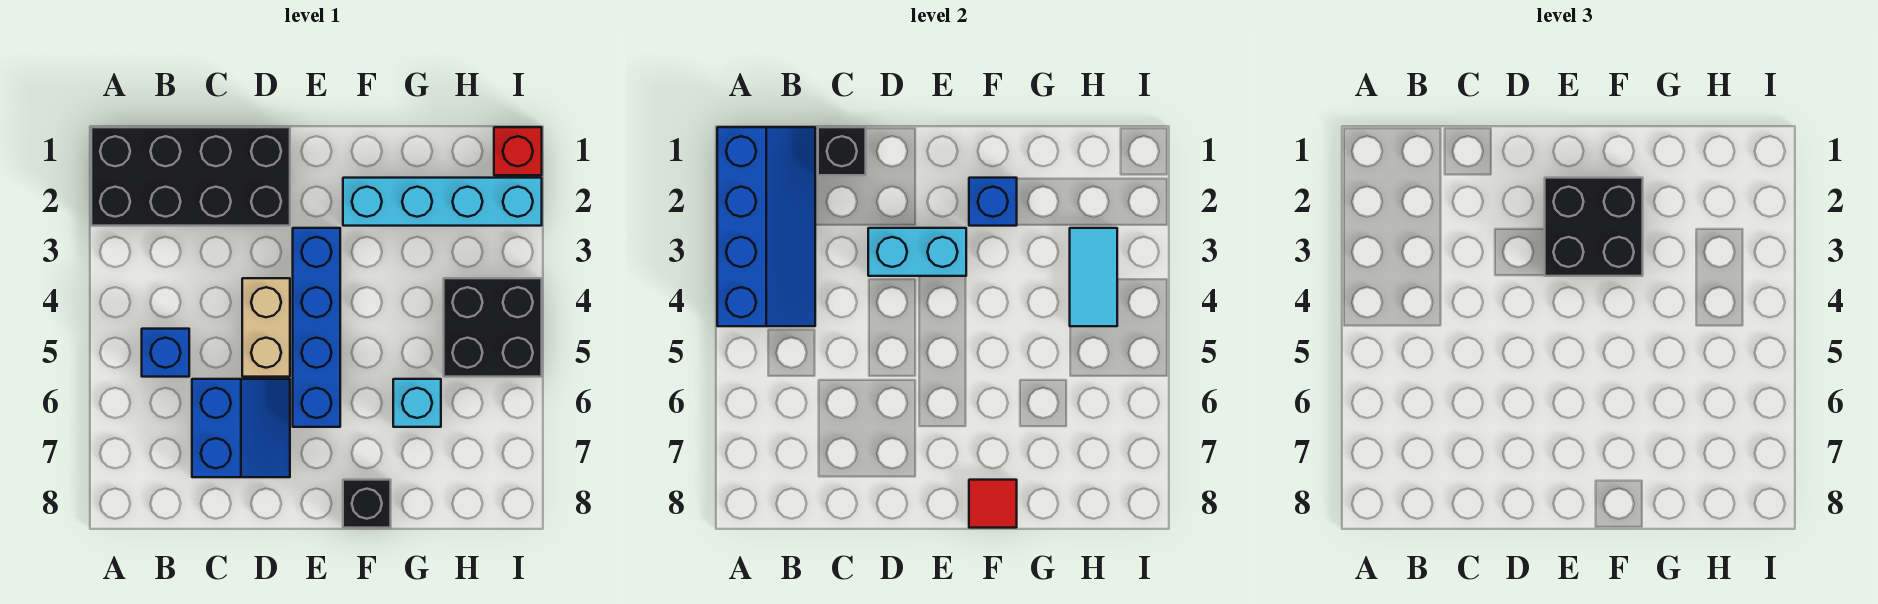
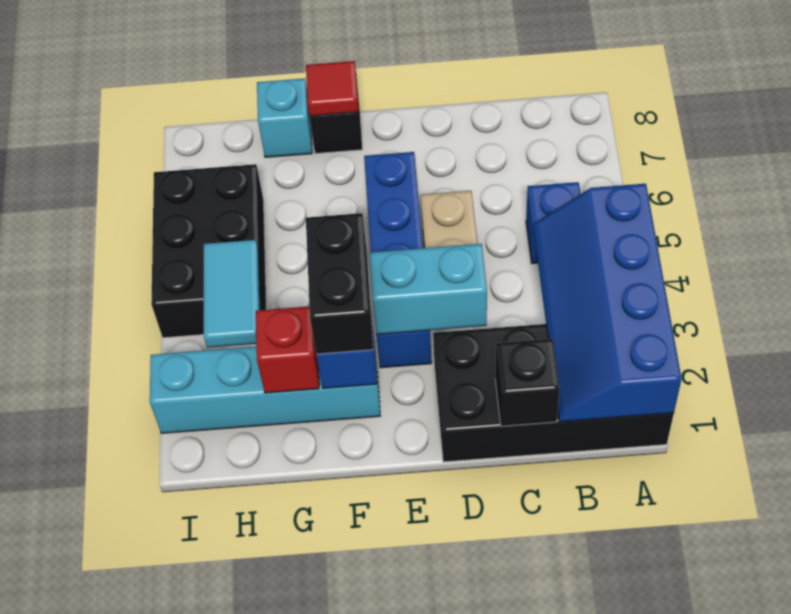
blue slope C6:D7 level 1 top C -> none
black brick E2:F3 level 3 -> black brick F2:F3 level 3
cyan brick G6 level 1 -> cyan brick G8 level 1
black brick H4:I5 level 1 -> black brick H4:I6 level 1
red brick I1 level 1 -> red brick G2 level 2

